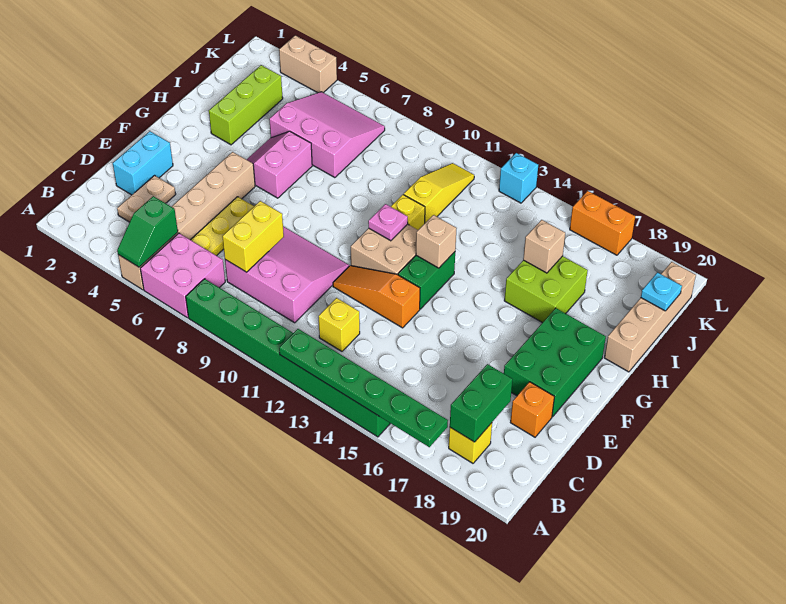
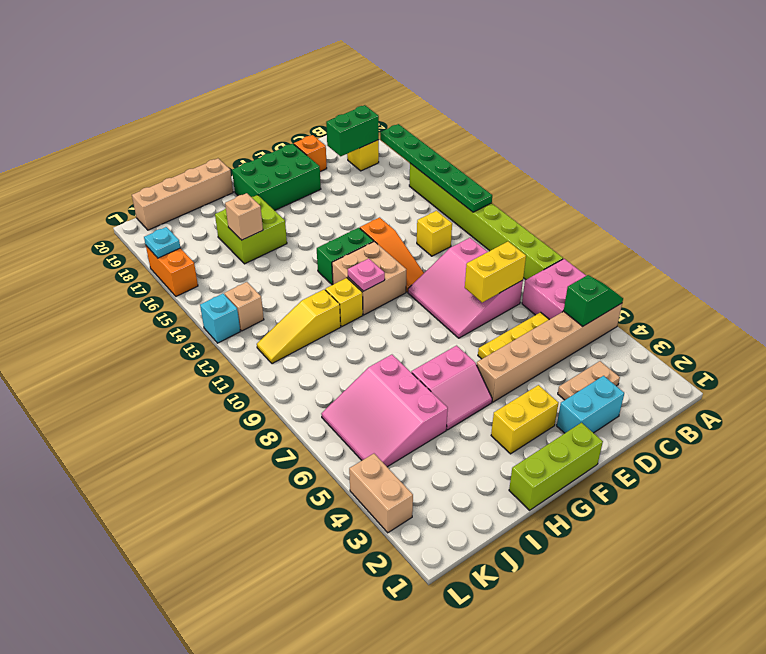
green brick A8:A15 level 1 -> lime brick A8:A15 level 1
none -> yellow brick F3:G3 level 1
tan brick G13 level 2 -> tan brick K13 level 1
lime brick H3:J3 level 1 -> lime brick F1:H1 level 1
cyan plate J20 level 2 -> cyan plate L17 level 2

